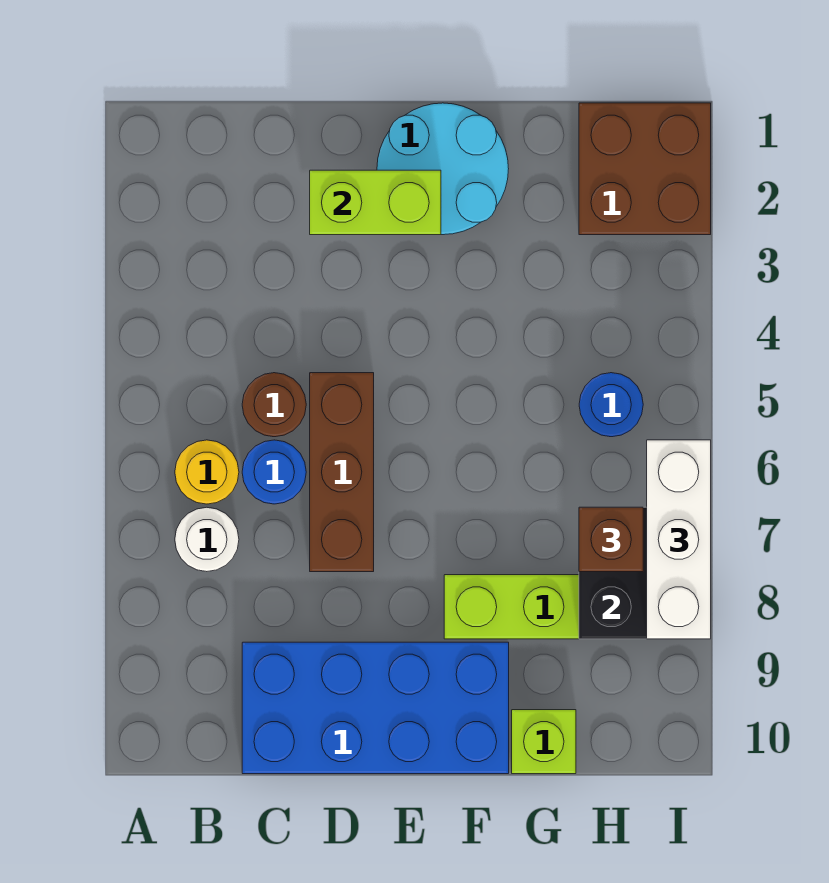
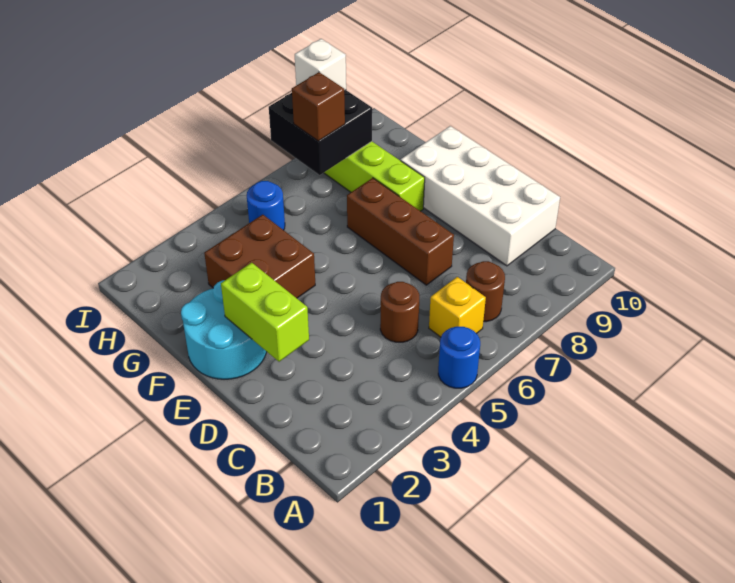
yellow round brick B6 level 1 -> yellow brick B6 level 1
white round brick B7 level 1 -> brown round brick B7 level 1
blue round brick C6 level 1 -> blue round brick A5 level 1
blue brick C9:F10 level 1 -> white brick C9:F10 level 1
brown brick D5:D7 level 1 -> brown brick D7:F7 level 1
lime brick G10 level 1 -> none
brown brick H1:I2 level 1 -> brown brick F3:G4 level 1
white brick I6:I8 level 3 -> white brick I8 level 3

